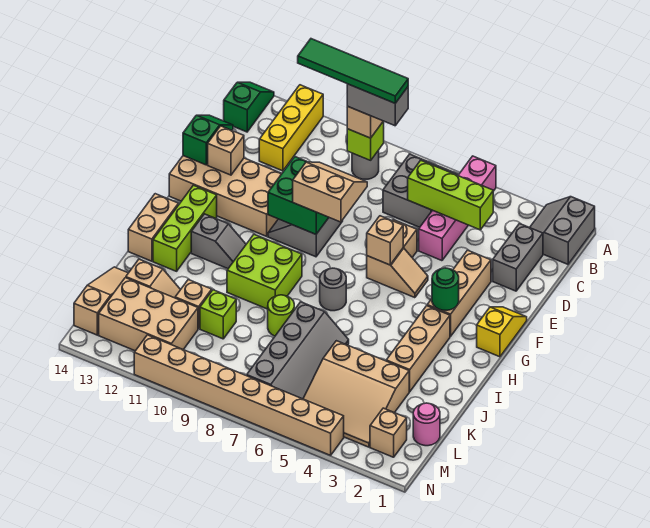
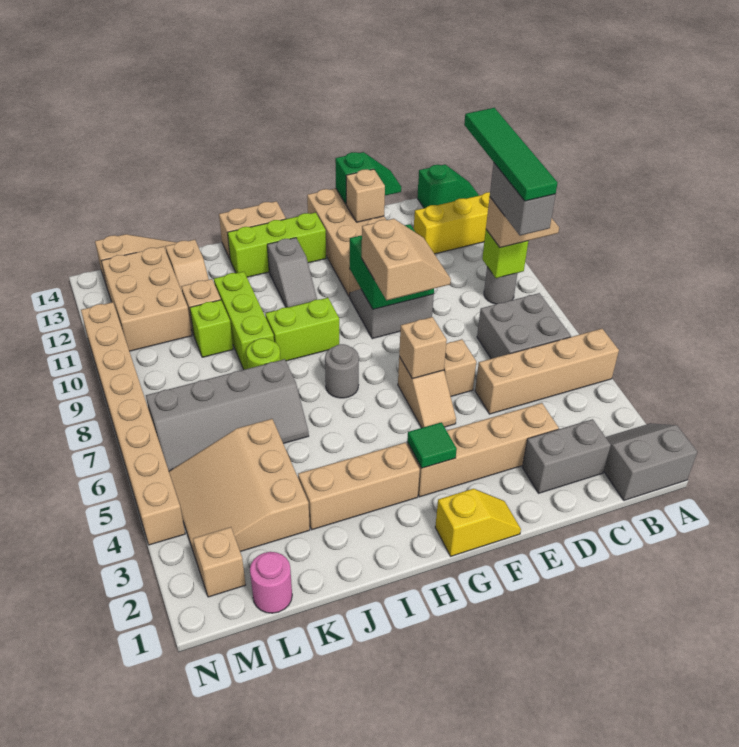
pink brick A5:D5 level 1 -> tan brick A5:D5 level 1
lime brick C4:C6 level 2 -> lime brick J9:J11 level 1
tan brick E3:G3 level 1 -> tan brick D3:G3 level 1
green round brick G3 level 2 -> green tile G3 level 2
lime brick H9:I10 level 1 -> lime brick H9:I9 level 1

